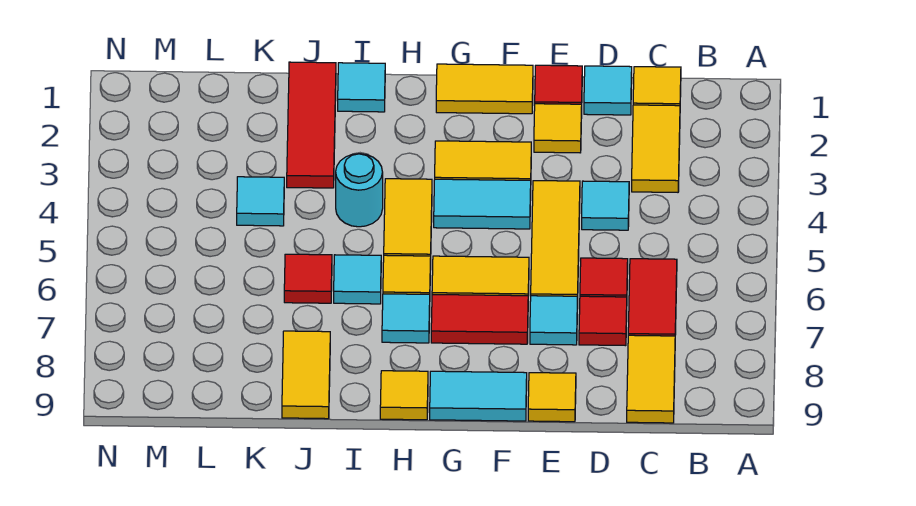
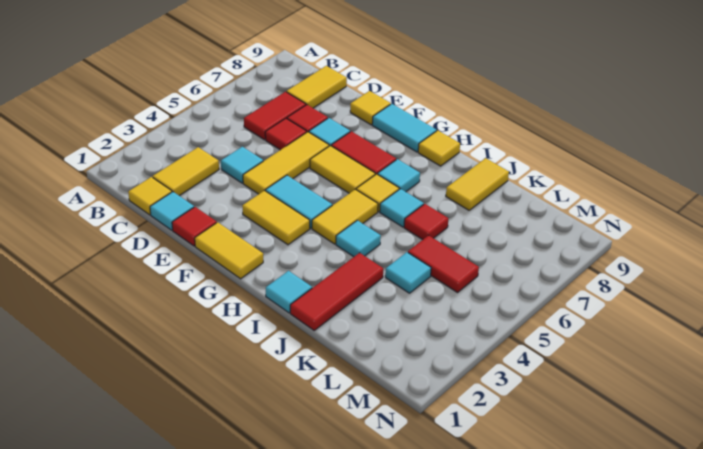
yellow tile E2 level 1 -> none
cyan round brick I4 level 1 -> cyan tile I4 level 1
none -> red tile K5:L5 level 1

